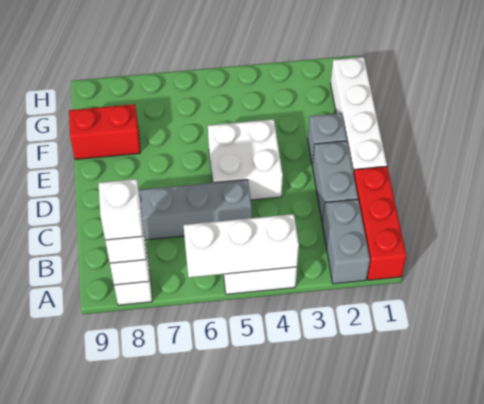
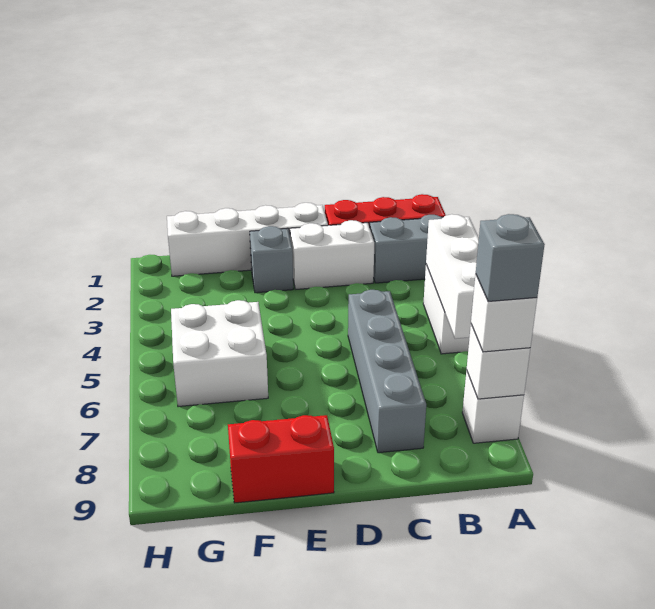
white brick A8 level 4 -> grey brick A8 level 4
grey brick C2:D2 level 1 -> white brick C2:D2 level 1
white brick D4:E5 level 1 -> white brick F5:G6 level 1
red brick F8:F9 level 1 -> red brick E9:F9 level 1

